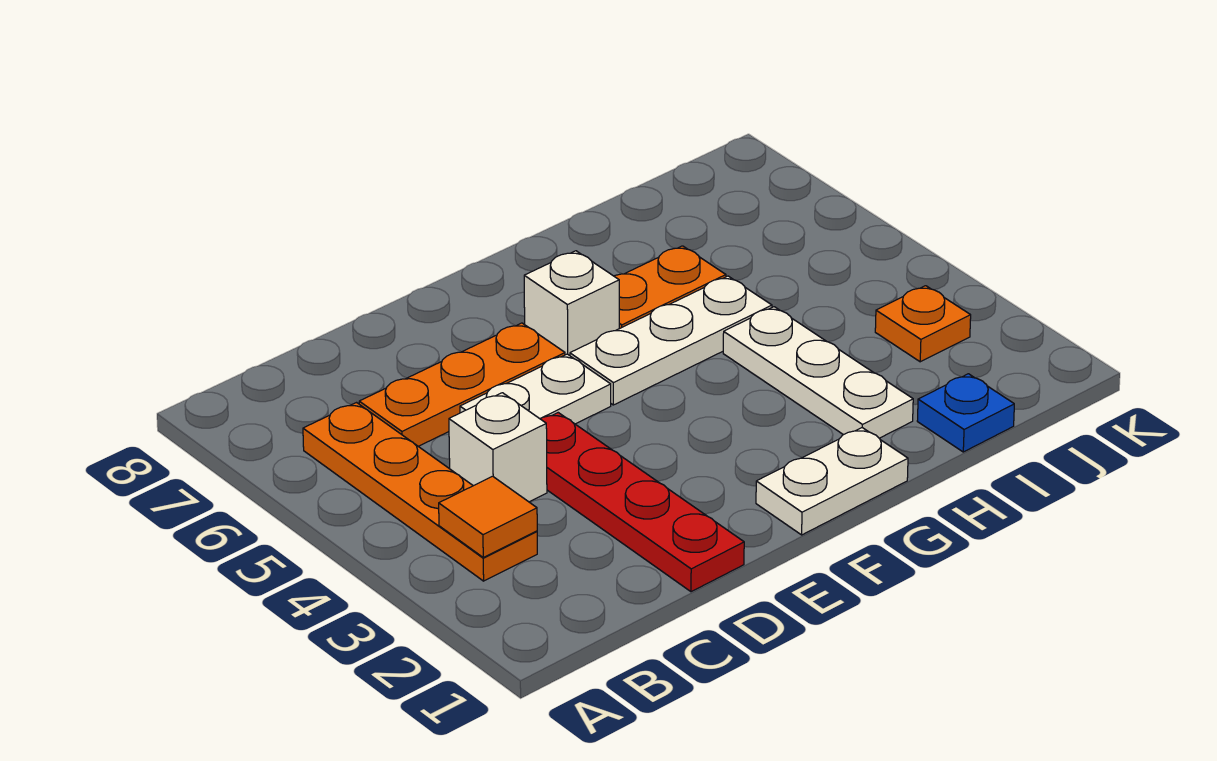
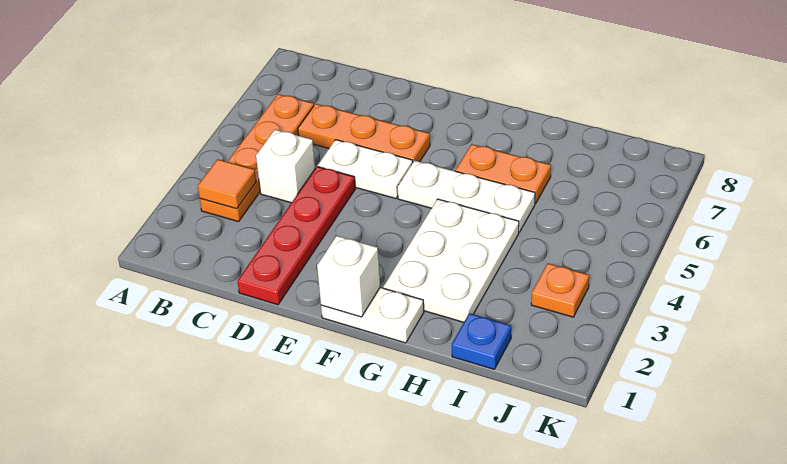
white brick F6 level 1 -> white brick F1 level 2
white plate H2:H4 level 1 -> white plate G2:H4 level 1

